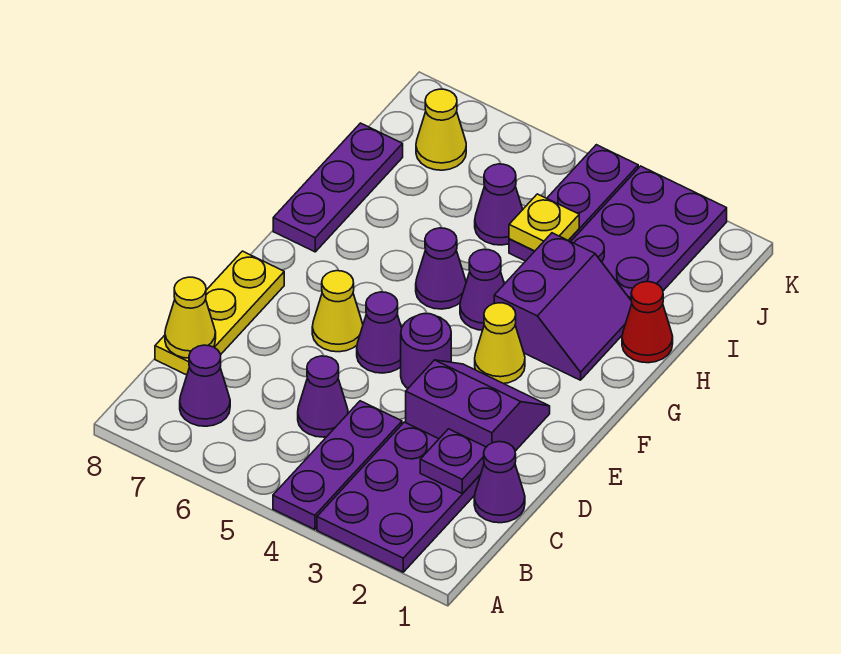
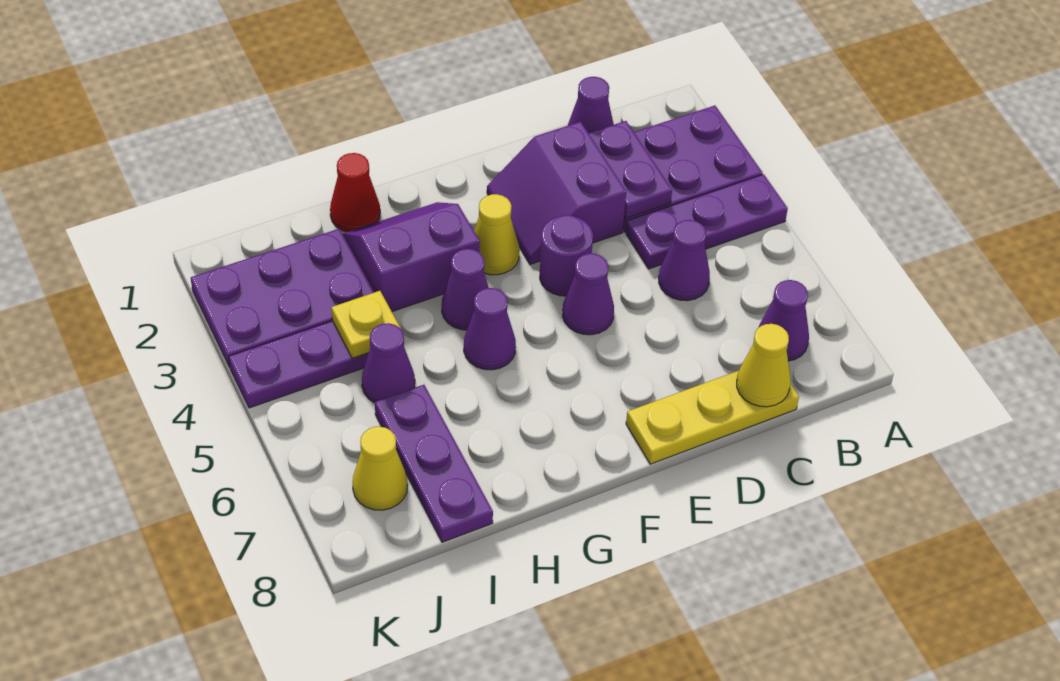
purple plate C2 level 2 -> purple plate C2:C3 level 2
yellow cone E6 level 1 -> none
purple plate G8:I8 level 1 -> purple plate I6:I8 level 1

